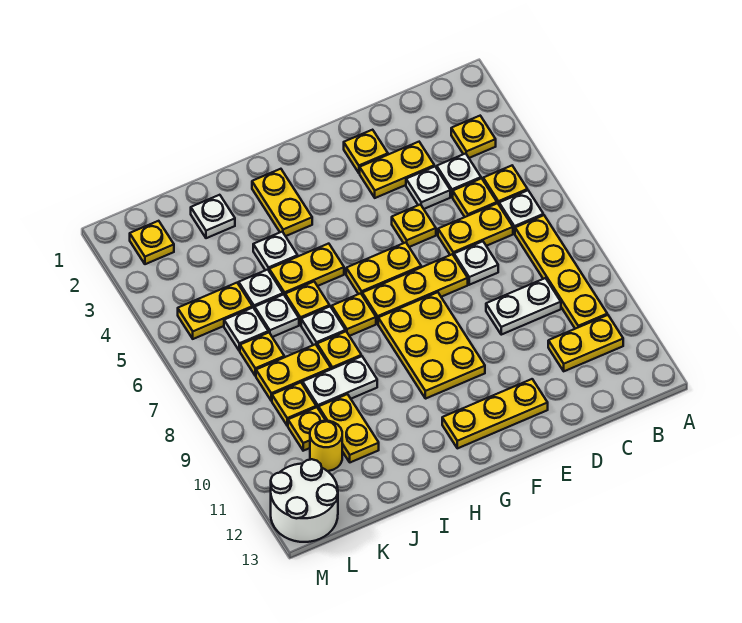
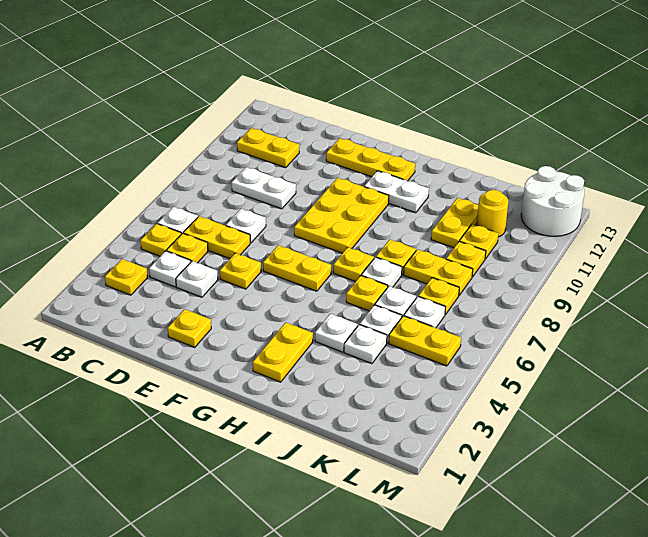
yellow plate B7:B10 level 1 -> none
yellow plate D3:E3 level 1 -> none
yellow plate E7:G7 level 1 -> none
yellow plate H5:I5 level 1 -> none
white plate I9:J9 level 1 -> white plate G11:H11 level 1
white plate J2 level 1 -> white plate J4 level 1
yellow plate L2 level 1 -> none

